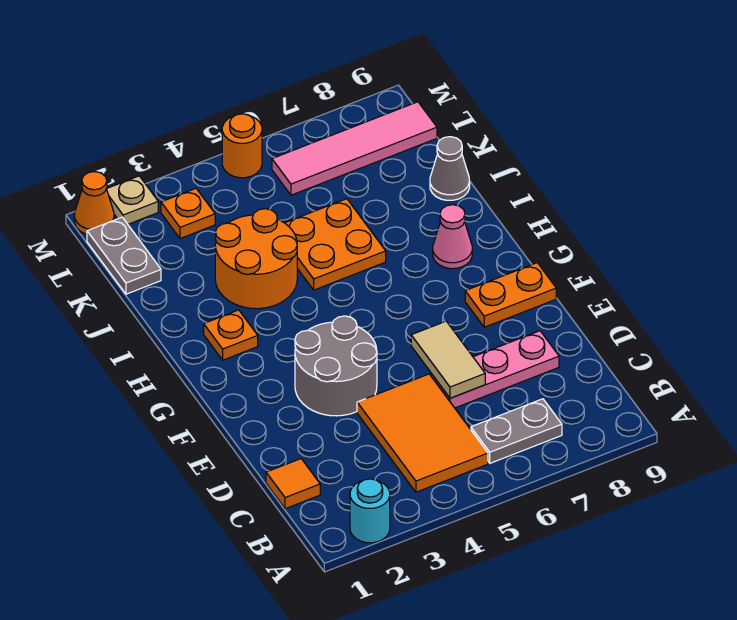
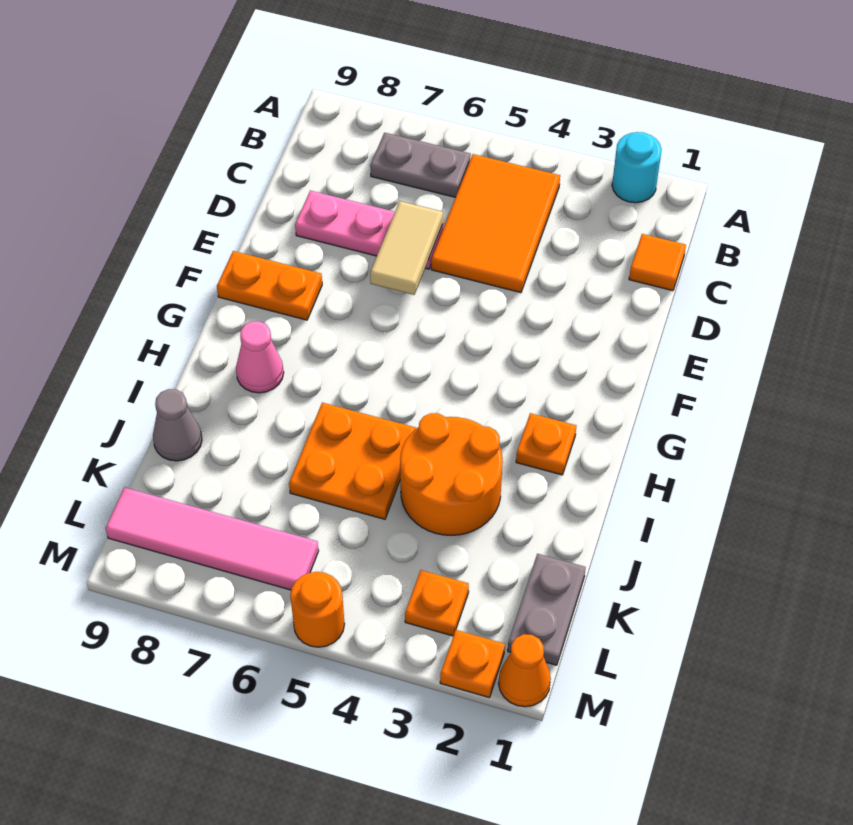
grey round brick E3:F4 level 1 -> none
tan plate M2 level 1 -> orange plate M2 level 1

